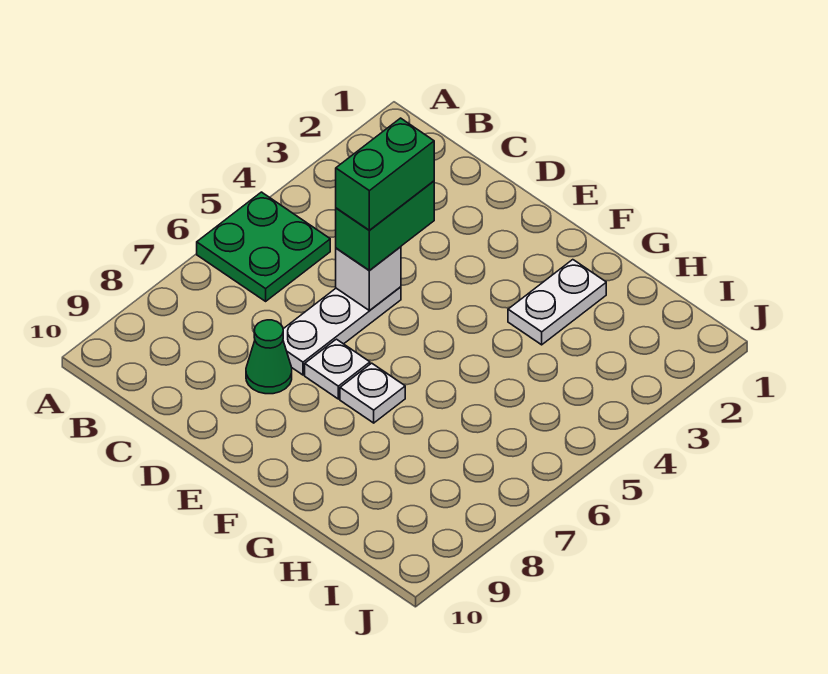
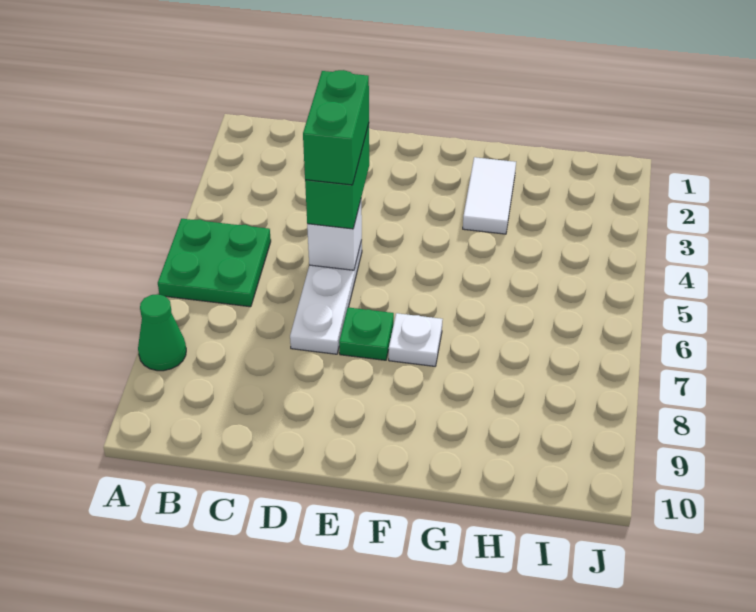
green cone D8 level 1 -> green cone A8 level 1
white plate E7 level 1 -> green plate E7 level 1
white plate G2:G3 level 1 -> white tile G2:G3 level 1

